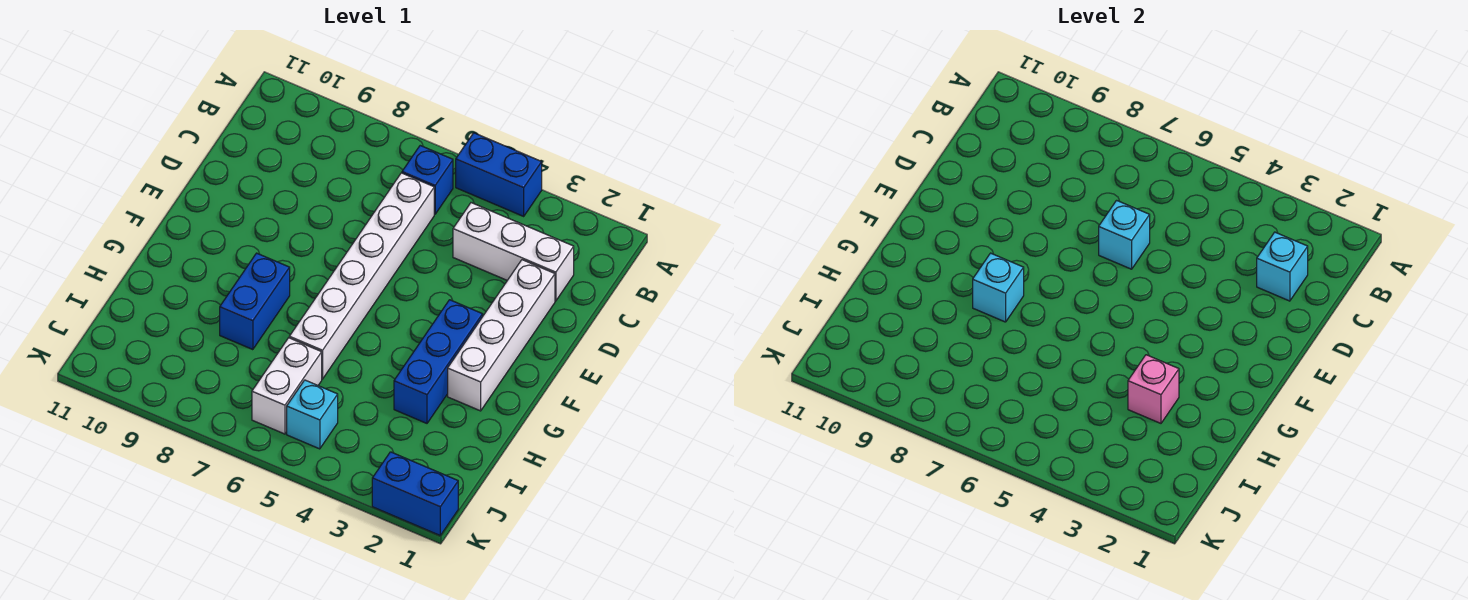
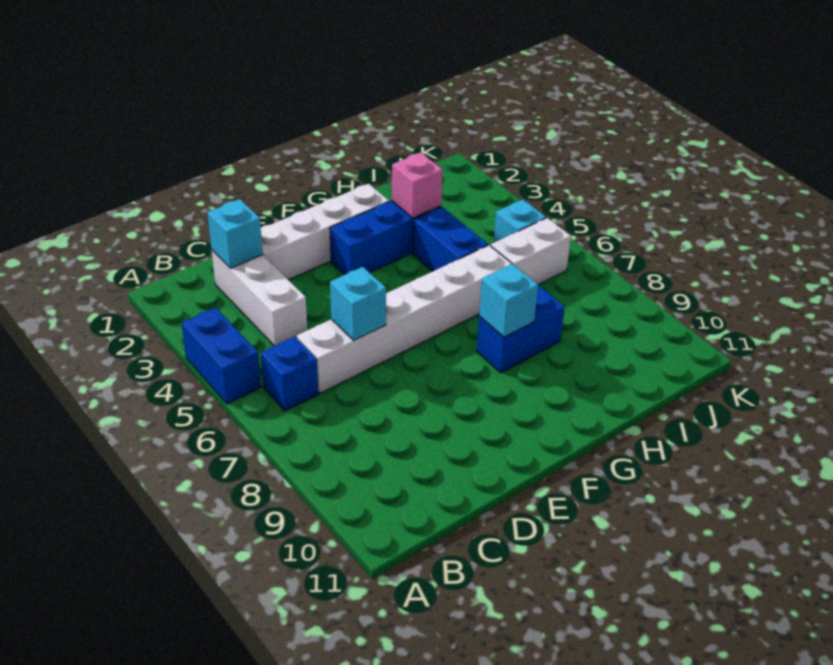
blue brick K1:K2 level 1 -> blue brick H4:H5 level 1

